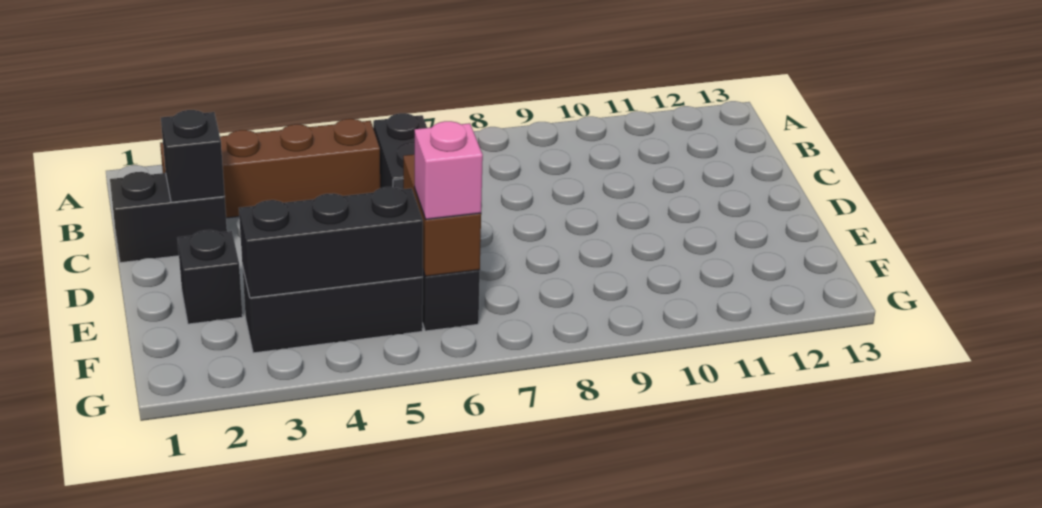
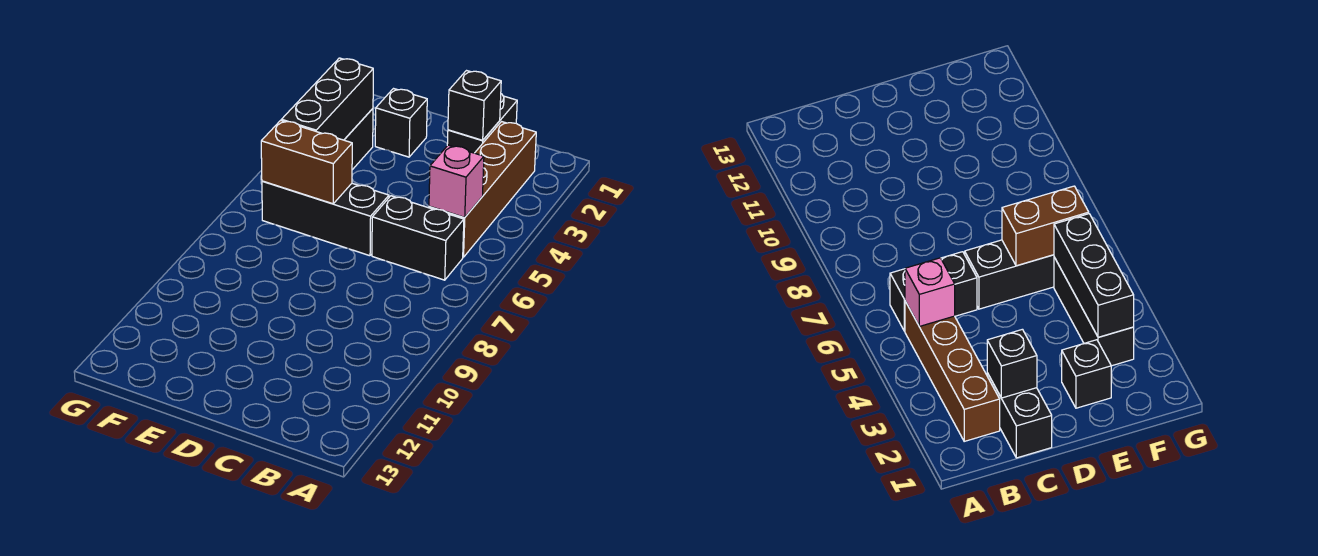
pink brick F6 level 3 -> pink brick B5 level 2

